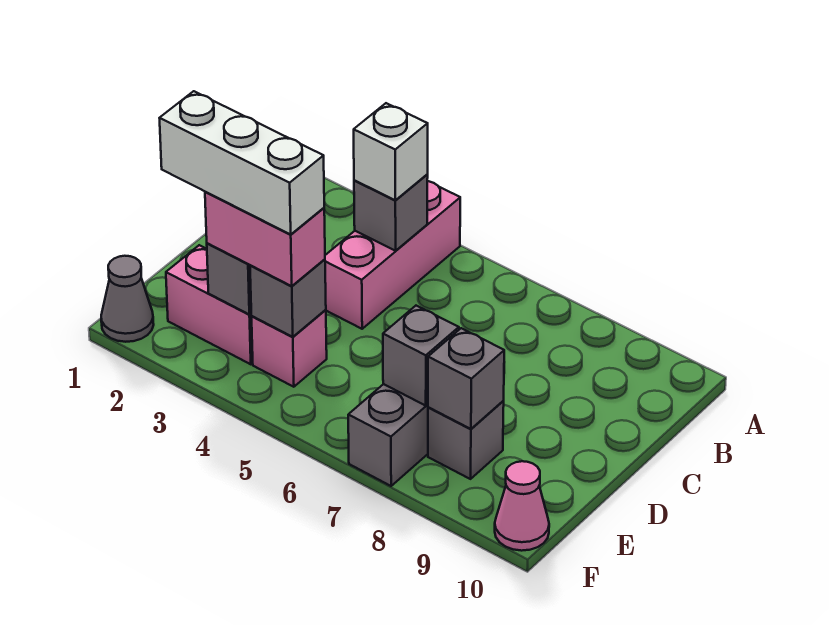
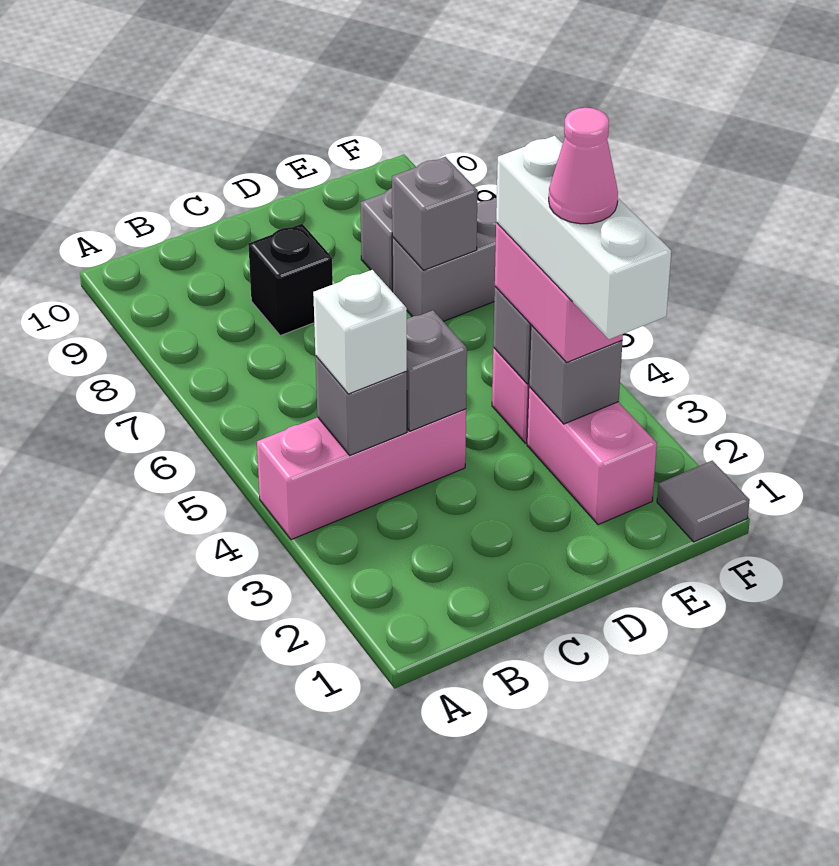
none -> black brick C8 level 1
grey brick E8 level 2 -> grey brick C4 level 2
grey cone F1 level 1 -> grey tile F1 level 1
pink cone F10 level 1 -> pink cone E3 level 5

